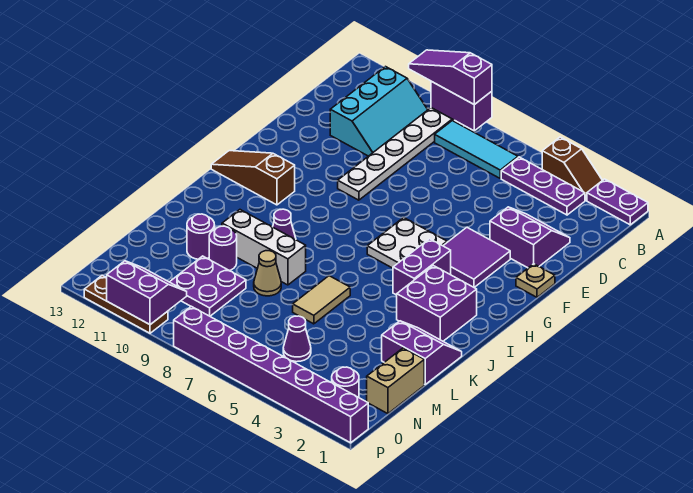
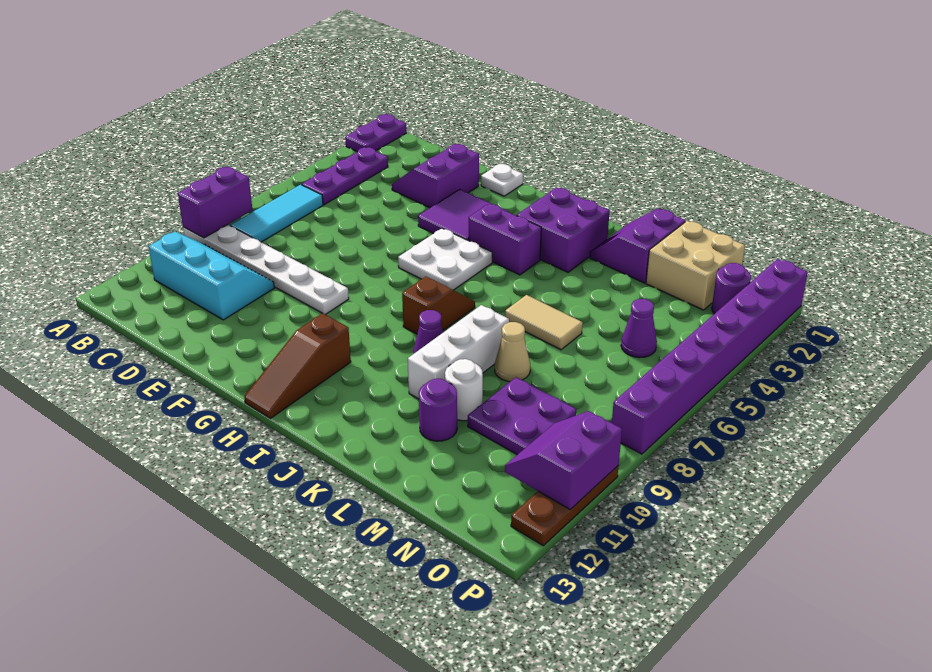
brown slope A3:A4 level 1 top 4 -> brown slope I7:I8 level 1 top 8
purple slope A8:A10 level 3 top 8 -> none
tan plate F1 level 1 -> white plate F1 level 1
purple round brick L10 level 1 -> white round brick L10 level 1
tan brick M1:N1 level 1 -> tan brick M1:N2 level 1

